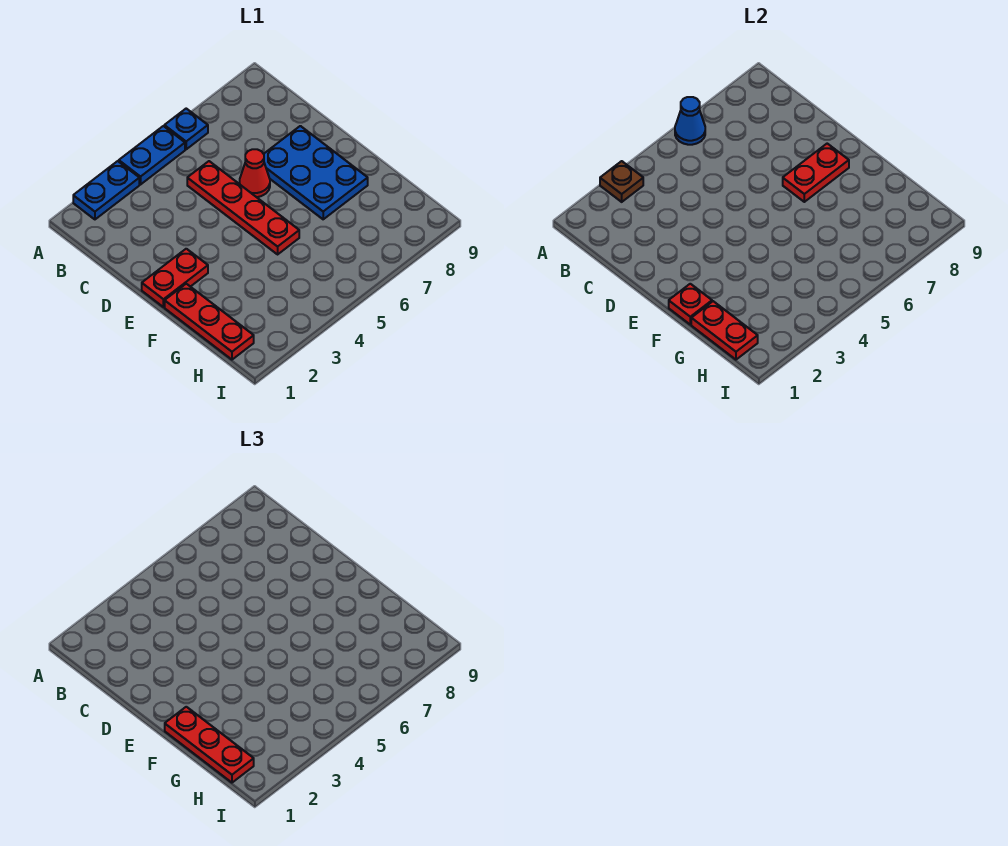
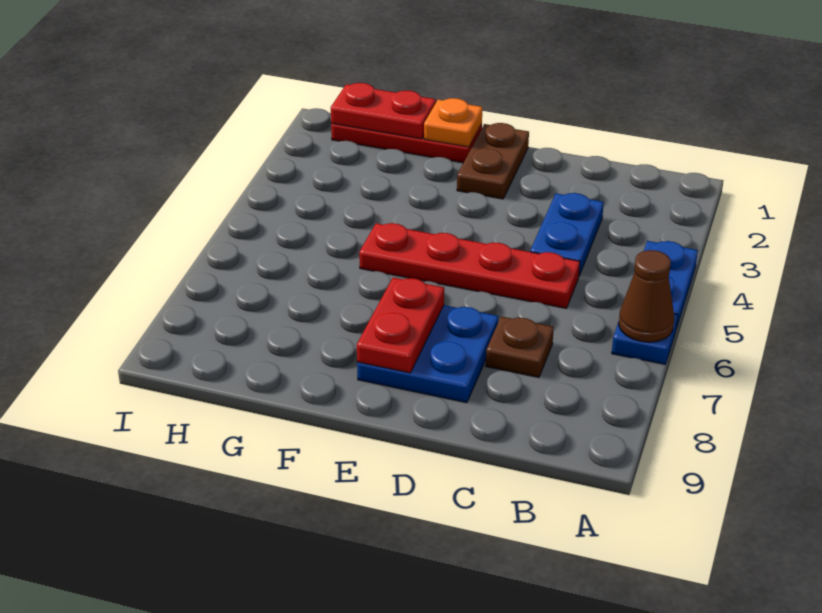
blue plate A2:A3 level 1 -> blue plate C3:C4 level 1
brown plate A3 level 2 -> brown plate C7 level 1
blue cone A6 level 2 -> brown cone A6 level 2
red cone D6 level 1 -> none
blue plate D7:F8 level 1 -> blue plate D7:E8 level 1
red plate E1:E2 level 1 -> brown plate E1:E2 level 1
red plate F1 level 2 -> orange plate F1 level 2
red plate F1:H1 level 3 -> none

